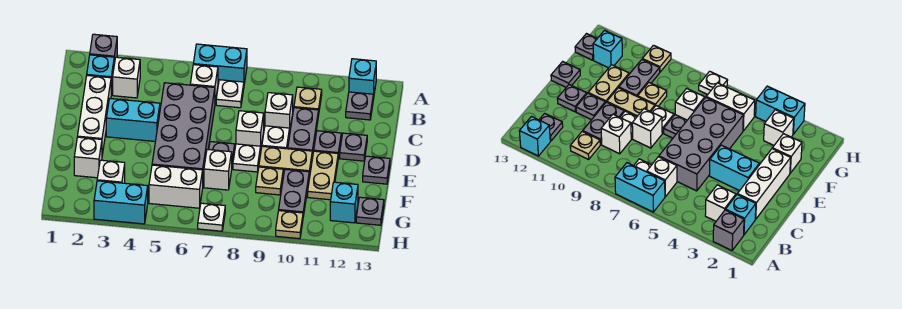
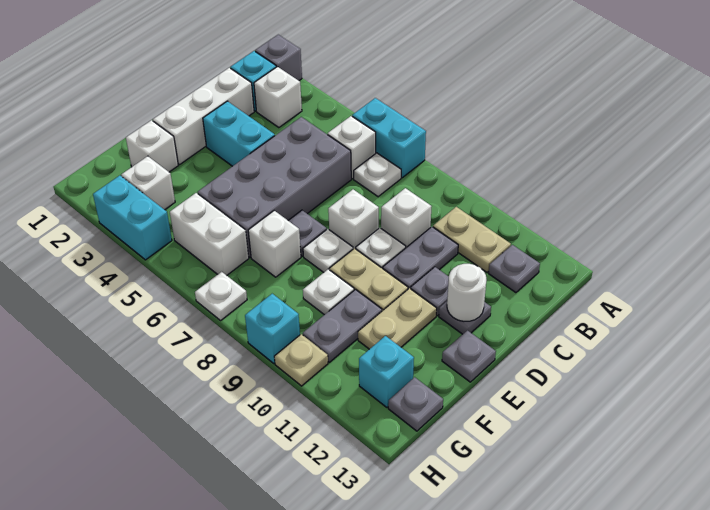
cyan brick A12 level 1 -> cyan brick H9 level 1
tan plate B10 level 1 -> tan plate B10:B11 level 1
none -> white round brick D12 level 2
tan plate F9 level 1 -> white plate F9 level 1

